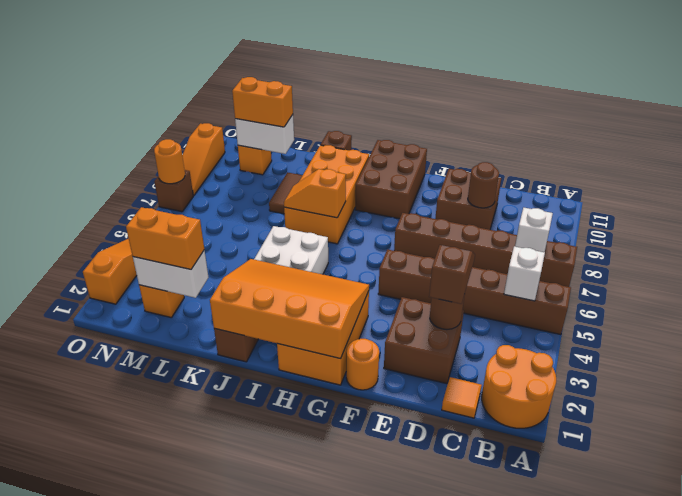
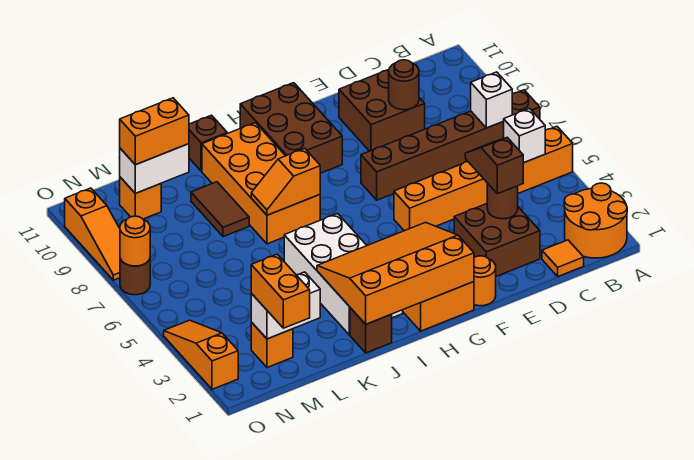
brown brick A5:F5 level 1 -> orange brick A5:F5 level 1
orange brick L2:M2 level 3 -> orange brick M1:M2 level 3
brown brick O7 level 1 -> brown round brick O7 level 1

